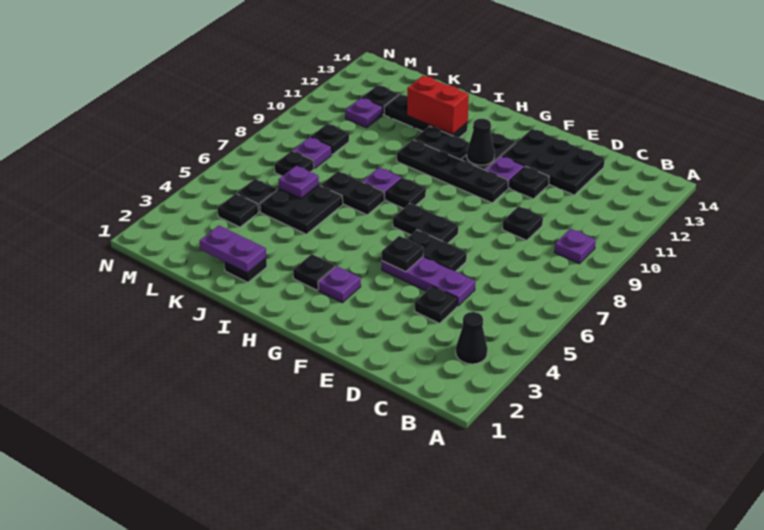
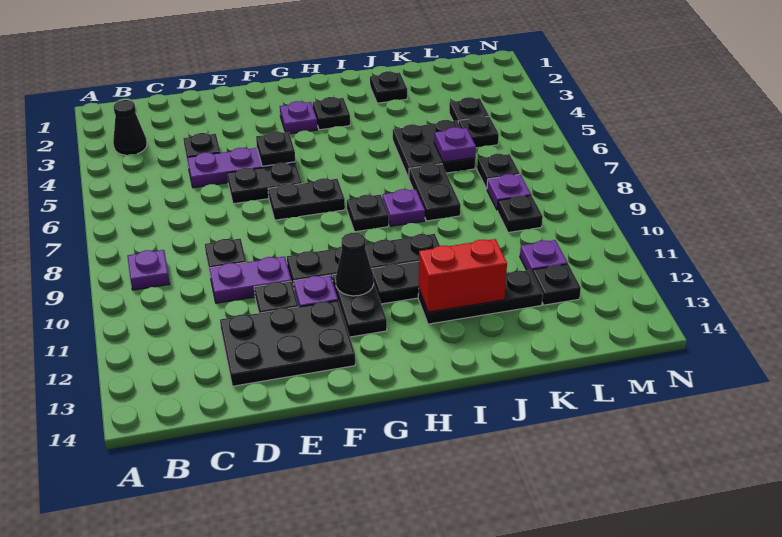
black plate I7:J7 level 1 -> black plate J7:J8 level 1
purple plate J2:K2 level 2 -> purple plate D10:E10 level 1

